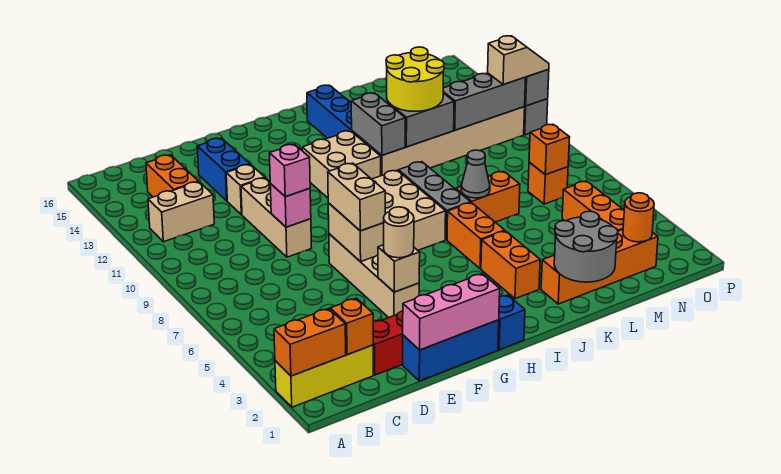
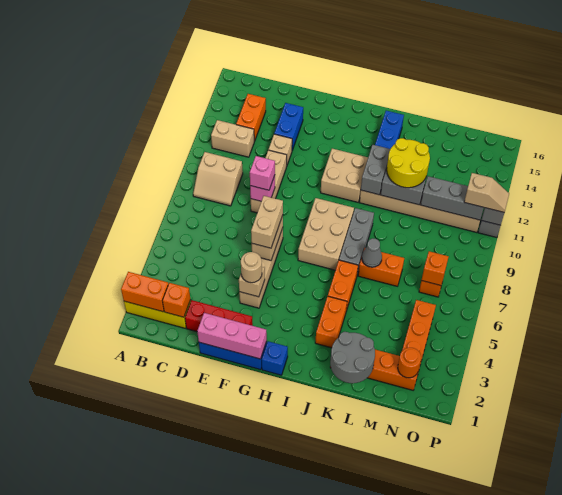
none -> tan slope B9:C10 level 1 top 10

